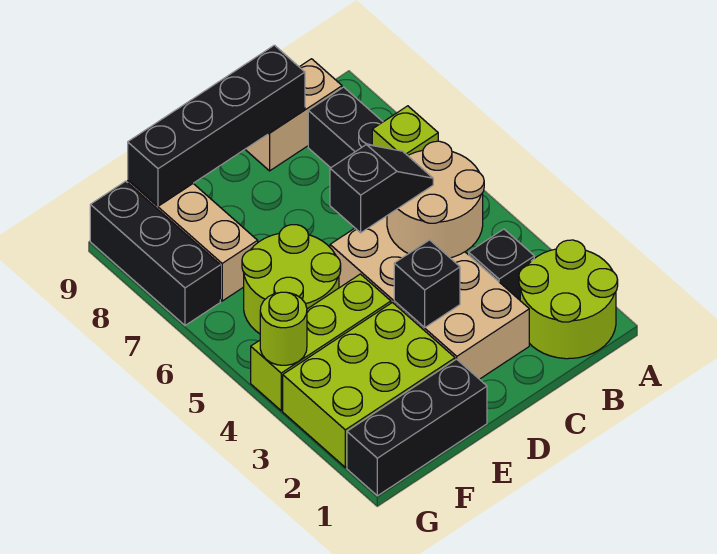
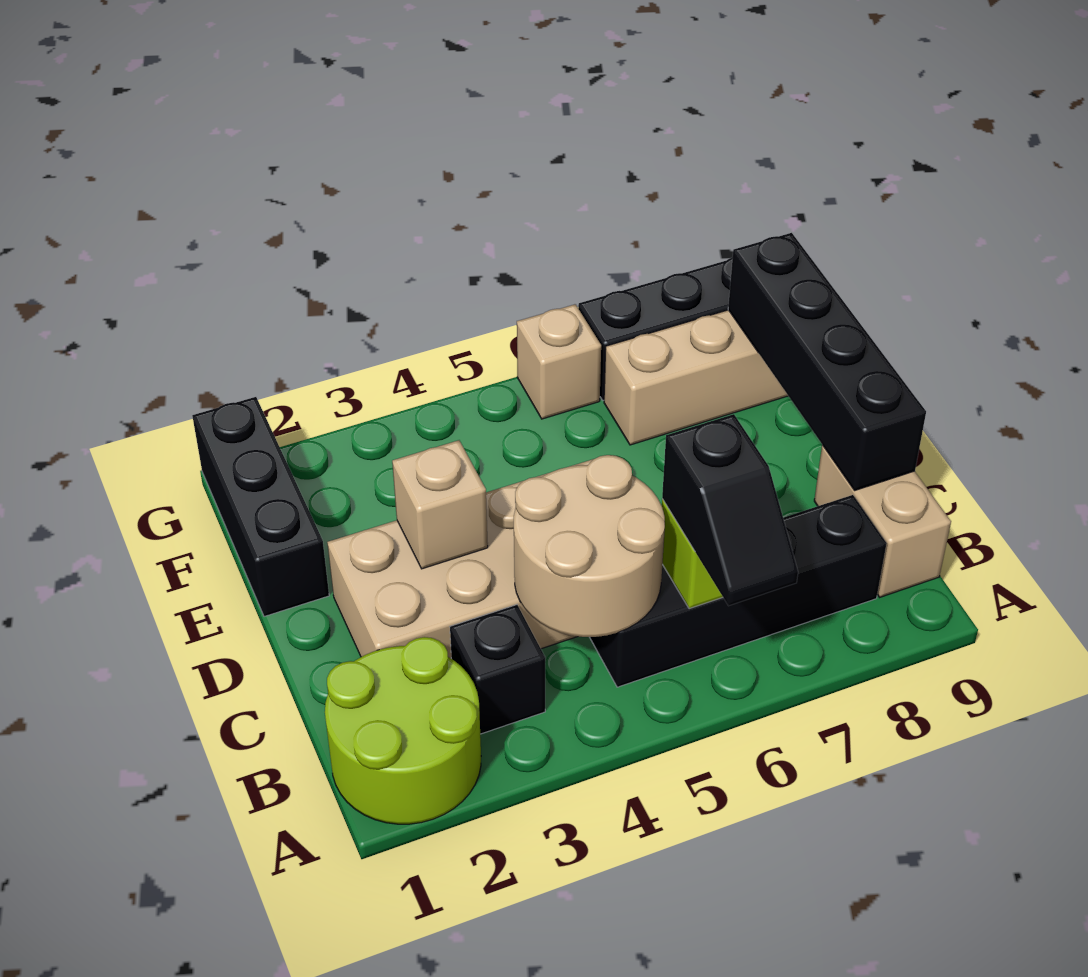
black slope C5:D5 level 3 top D -> black slope A6:B6 level 3 top B
black brick D3 level 2 -> tan brick D3 level 2
lime brick E2:G3 level 1 -> none
lime brick E4:G4 level 1 -> none
lime round brick E5:F6 level 1 -> none
lime round brick G4 level 2 -> none
none -> tan brick G6 level 1

